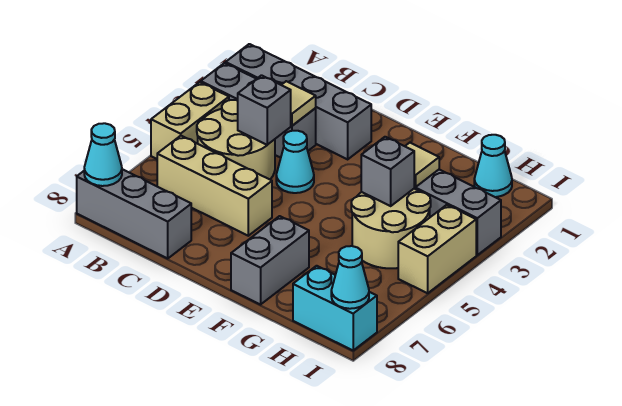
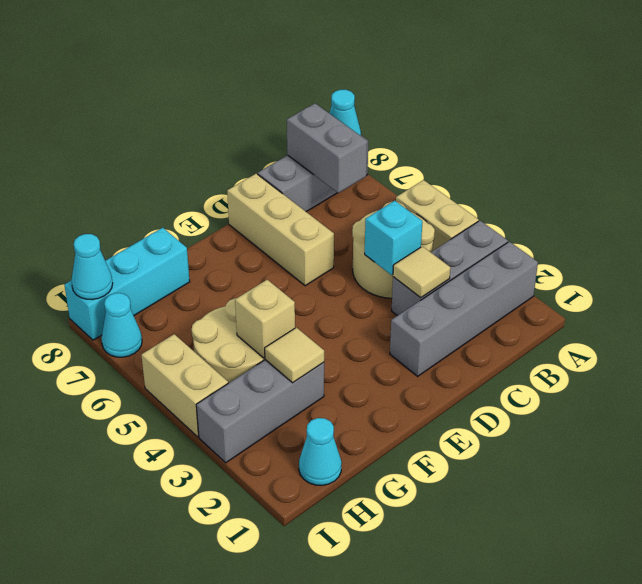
tan brick B6:D6 level 1 -> tan brick D6:D8 level 1
grey brick C4 level 2 -> cyan brick C4 level 2
cyan cone D4 level 1 -> cyan cone I7 level 1
grey brick F7:F8 level 1 -> grey brick B7:B8 level 2
grey brick G4 level 2 -> tan brick G4 level 2
cyan brick H8:I8 level 1 -> cyan brick G8:I8 level 1

